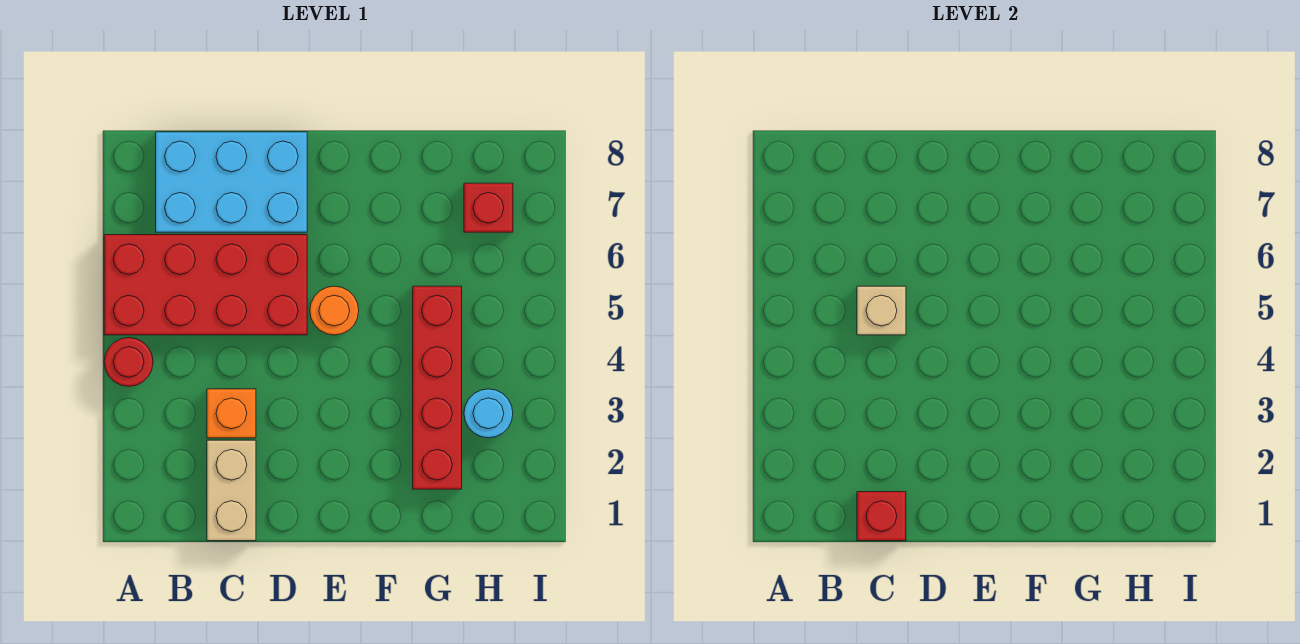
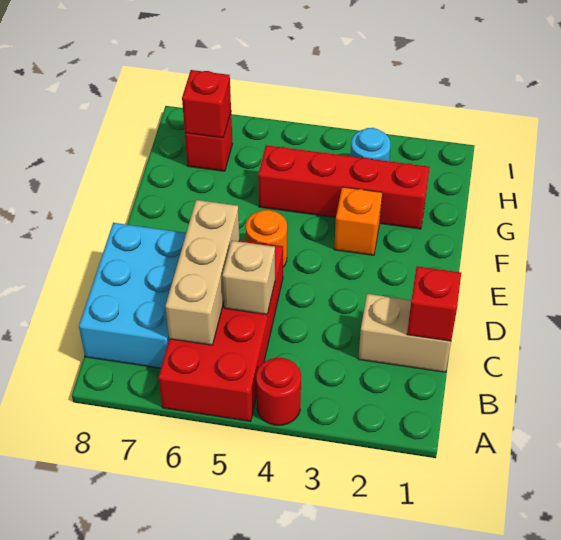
none -> tan brick B6:D6 level 2
orange brick C3 level 1 -> orange brick F3 level 1
none -> red brick H7 level 2

